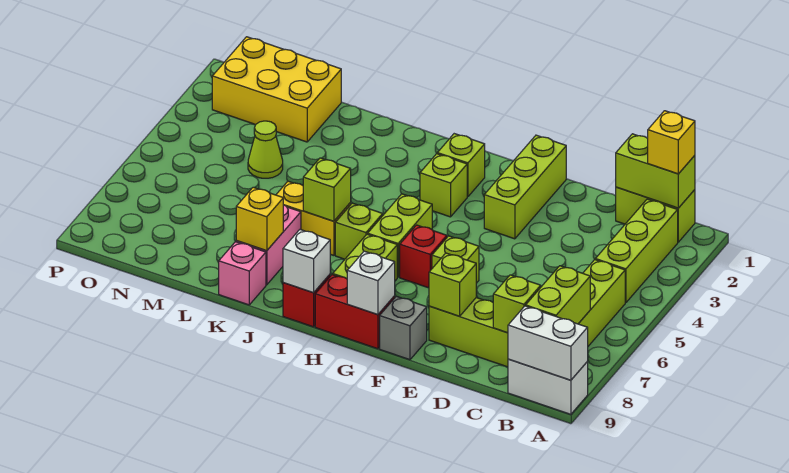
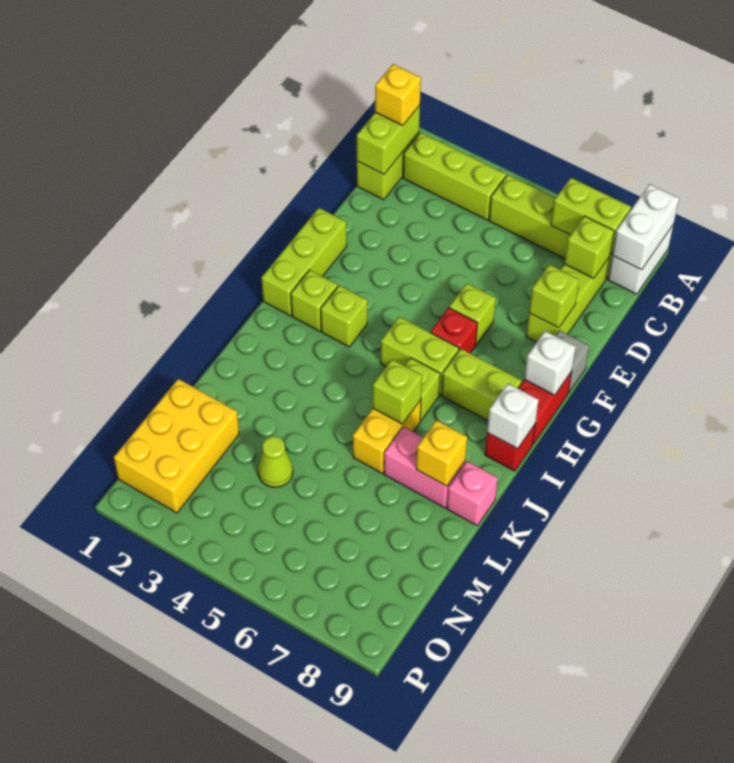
lime brick F1:F3 level 1 -> lime brick F1:H1 level 1

